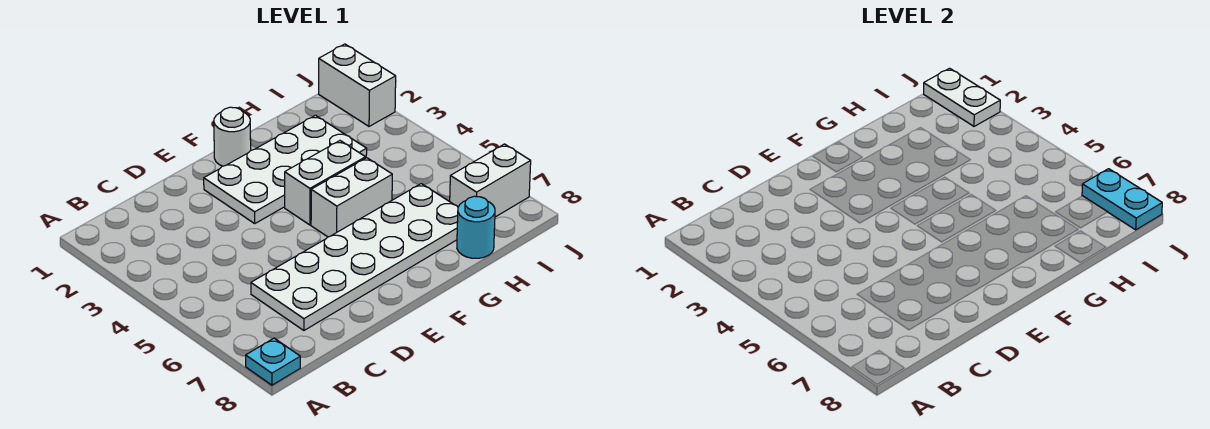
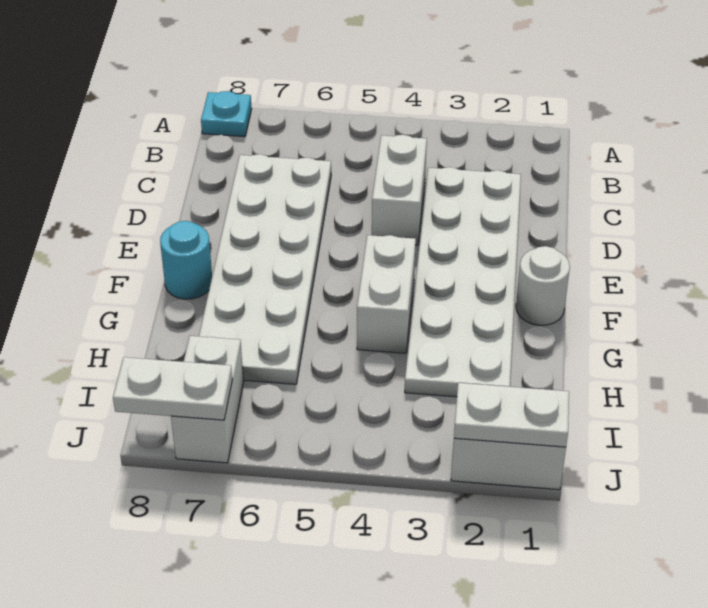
white plate E2:H3 level 1 -> white plate C2:H3 level 1
white brick F5:G5 level 1 -> white brick C4:D4 level 1
cyan round brick H8 level 1 -> cyan round brick F8 level 1
cyan plate J7:J8 level 2 -> white plate J7:J8 level 2

